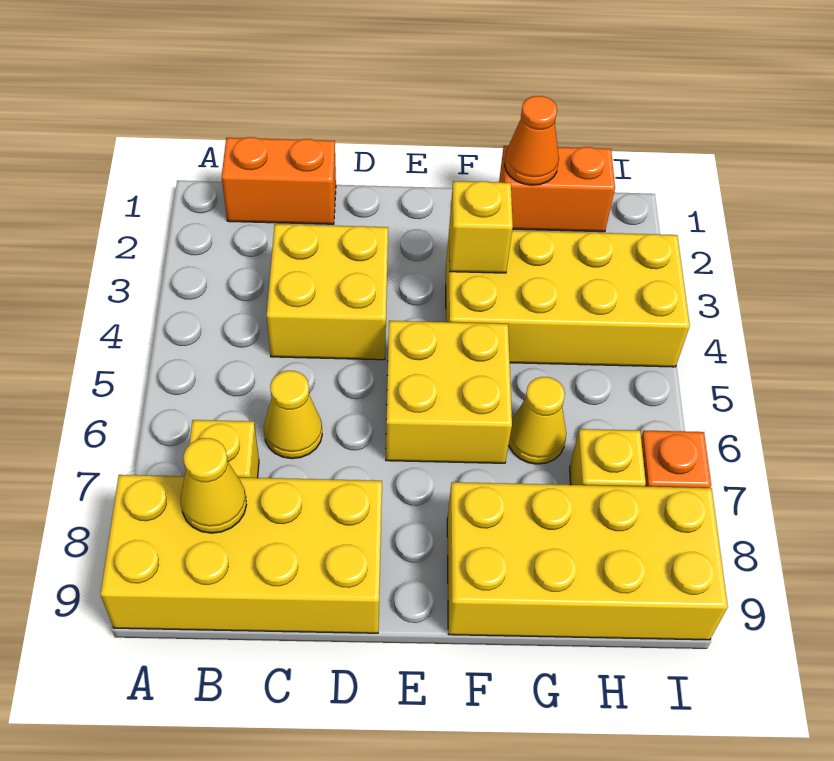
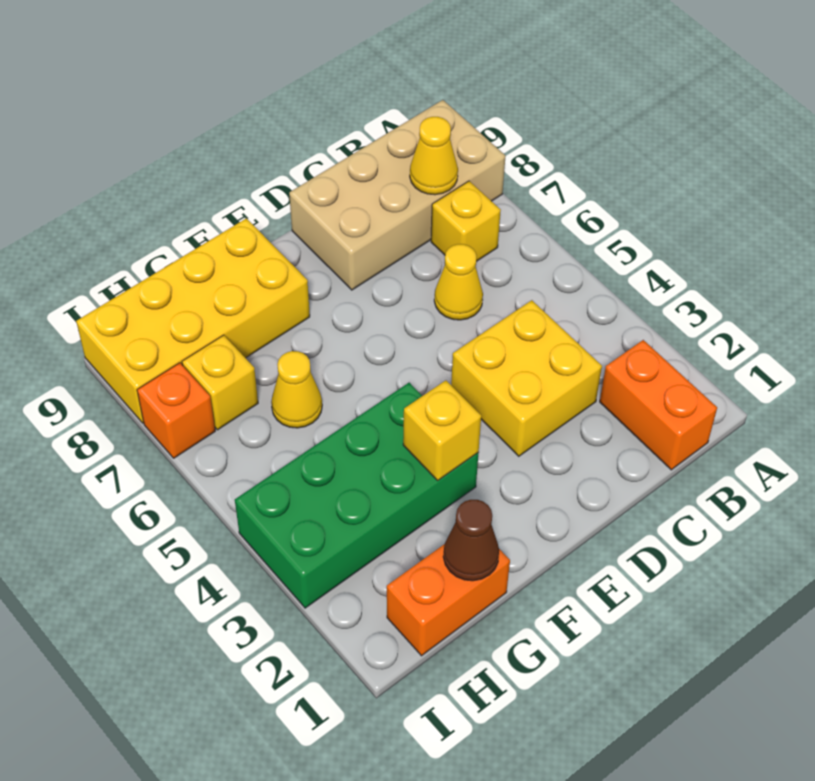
yellow brick A8:D9 level 1 -> tan brick A8:D9 level 1
orange brick B1:C1 level 1 -> orange brick B1:B2 level 1
yellow brick E5:F6 level 1 -> none
yellow brick F3:I4 level 1 -> green brick F3:I4 level 1
orange cone G1 level 2 -> brown cone G1 level 2

